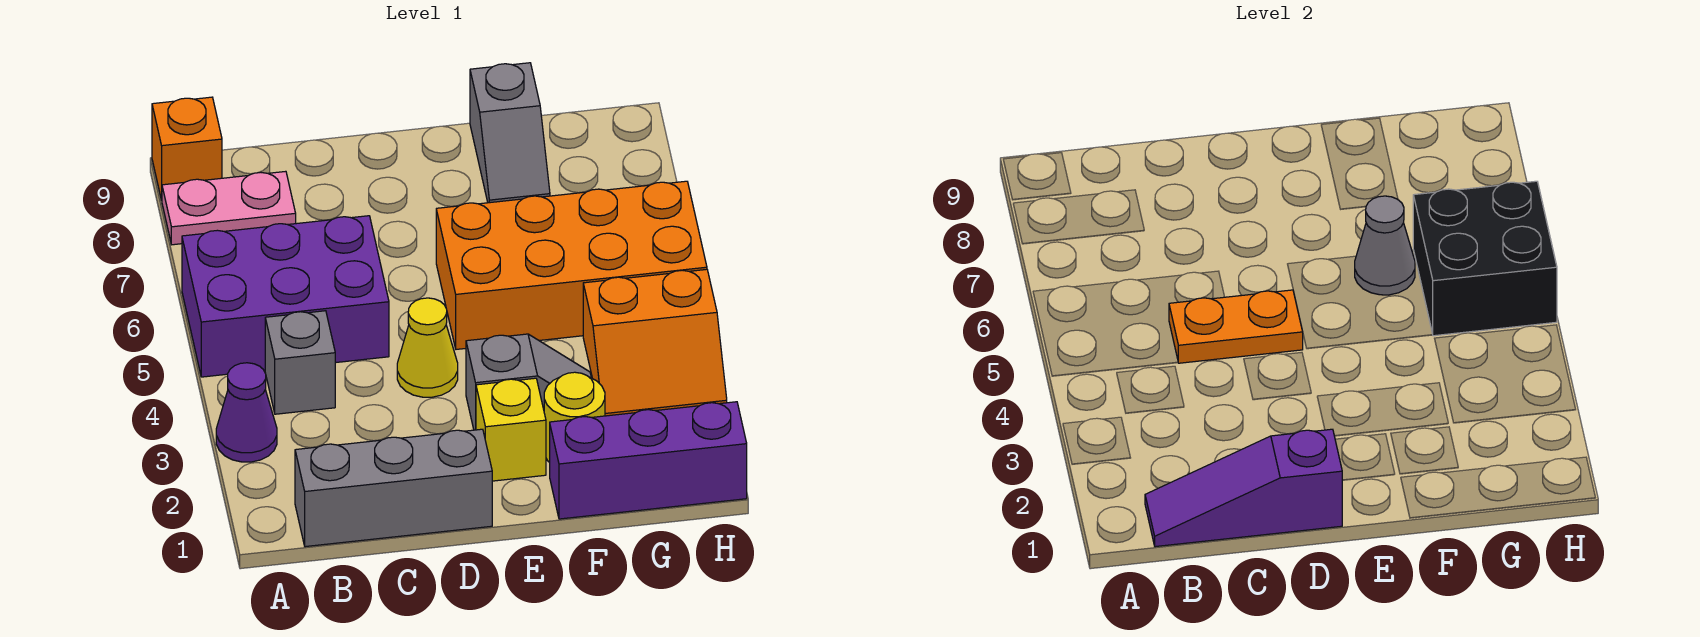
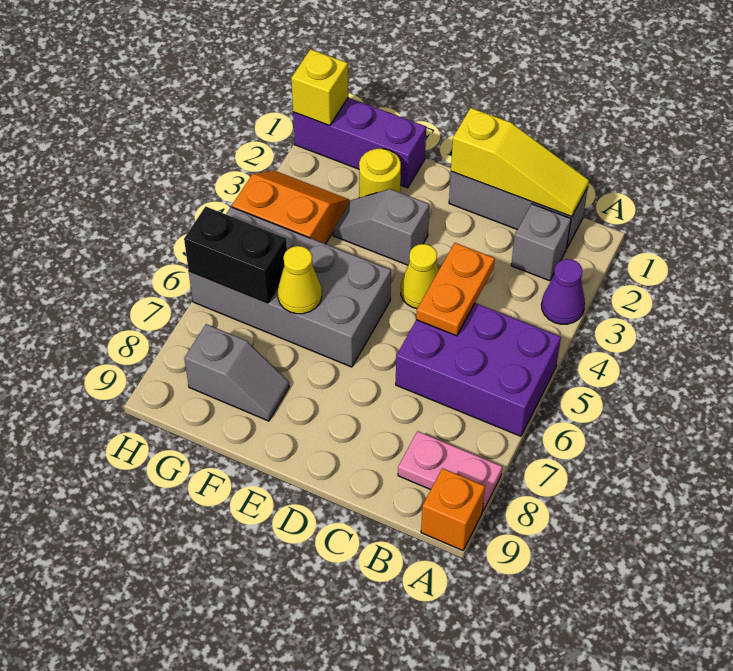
purple slope B1:D1 level 2 top D -> yellow slope B1:D1 level 2 top D
grey brick B4 level 1 -> grey brick B2 level 1
orange plate C5:D5 level 2 -> orange plate C4:C5 level 2
yellow brick E2 level 1 -> yellow brick H1 level 2
orange brick E5:H6 level 1 -> grey brick E5:H6 level 1
grey cone F6 level 2 -> yellow cone F6 level 2
grey slope F8:F9 level 1 top 9 -> grey slope F8:G8 level 1 top G
black brick G5:H6 level 2 -> black brick G6:H6 level 2

